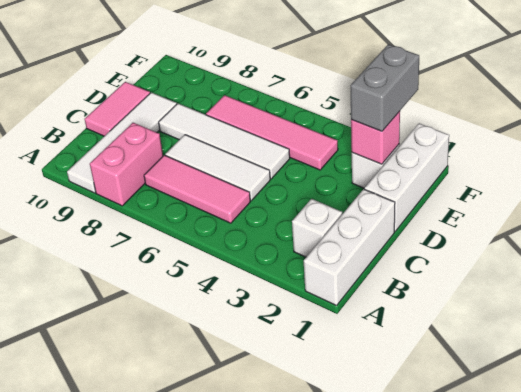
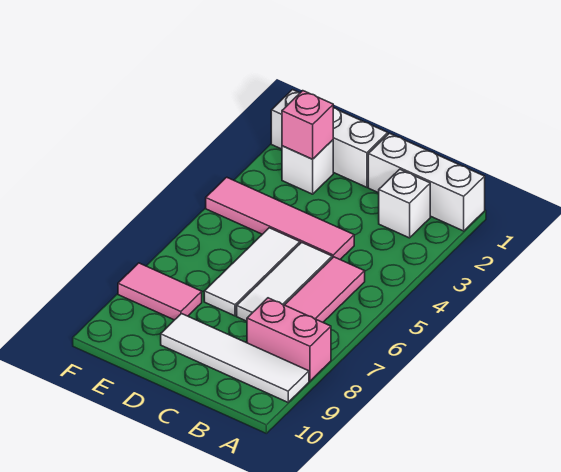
pink tile C10:D10 level 1 -> pink tile E8:F8 level 1
white tile D5:D8 level 1 -> white tile D5:D7 level 1
grey brick E2:F2 level 3 -> none
pink tile E4:E7 level 1 -> pink tile C4:F4 level 1

